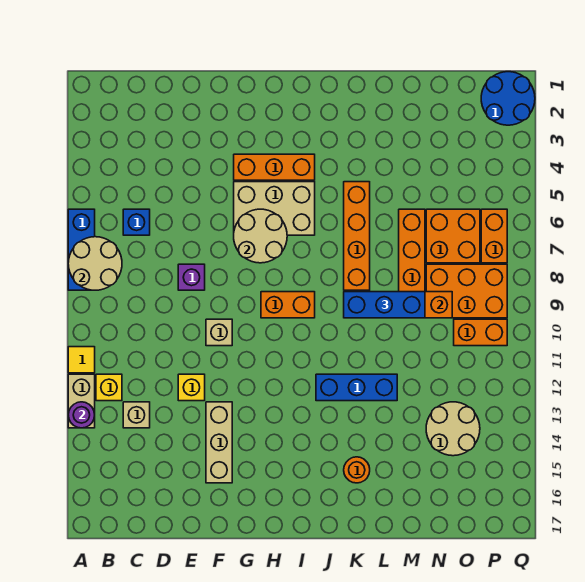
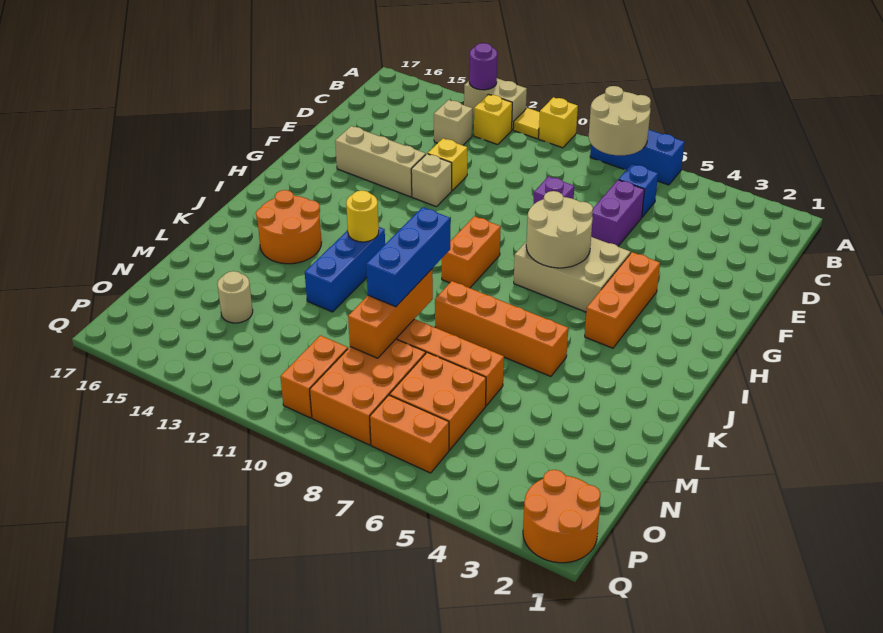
none -> yellow brick A10 level 1
none -> purple brick D6:E6 level 1
tan brick F10 level 1 -> tan brick F12 level 1
tan brick G5:I6 level 1 -> tan brick G5:H7 level 1
none -> yellow round brick J12 level 2
orange round brick K15 level 1 -> orange round brick J14:K15 level 1
tan round brick N13:O14 level 1 -> tan round brick N14 level 1
blue round brick P1:Q2 level 1 -> orange round brick P1:Q2 level 1

